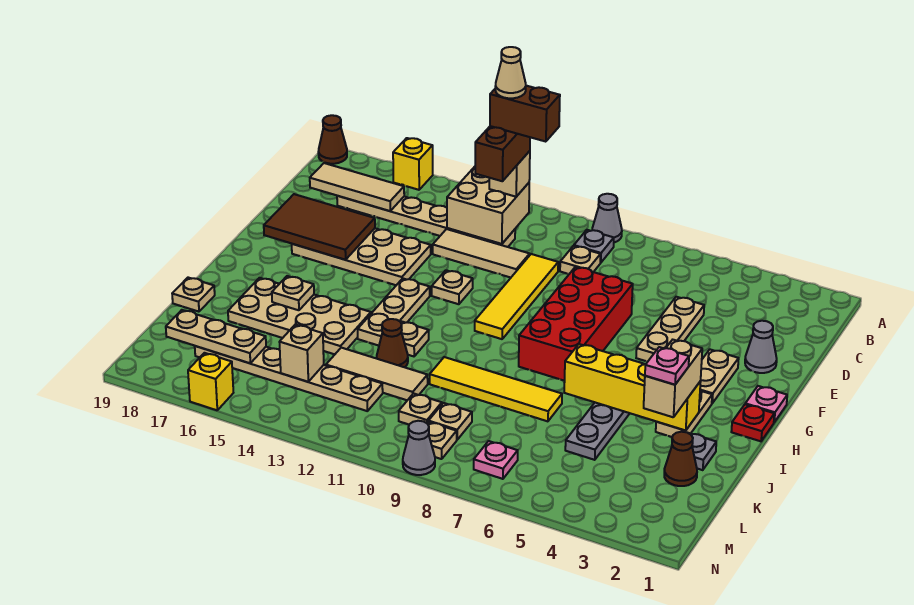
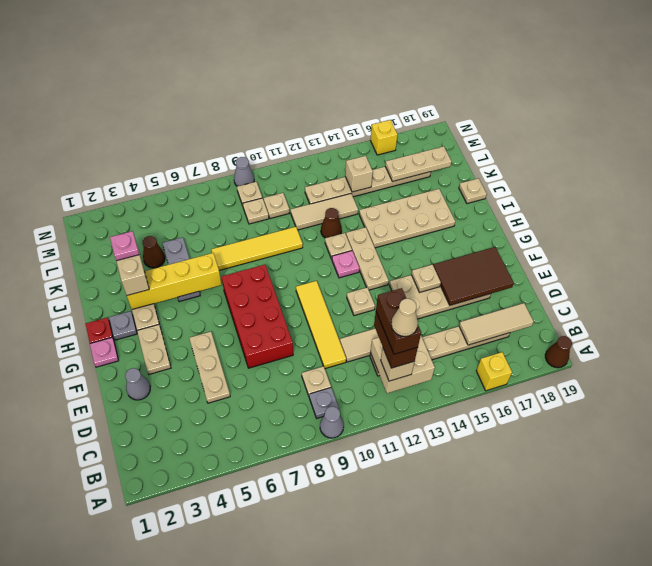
brown brick B11:B12 level 5 -> brown brick B12:C12 level 5
tan plate I16 level 2 -> tan plate F15 level 2
grey plate J2 level 1 -> grey plate H2 level 1
brown cone K2 level 1 -> brown cone K4 level 1
pink plate M7 level 1 -> pink plate H12 level 1

